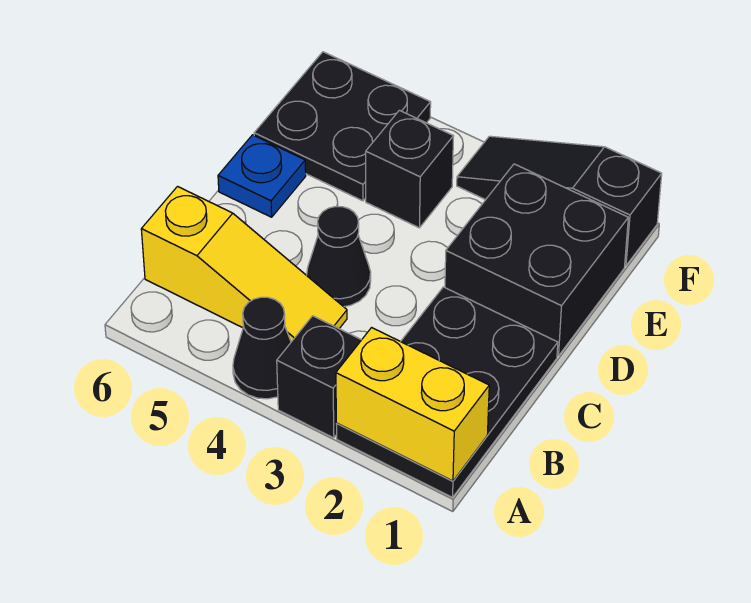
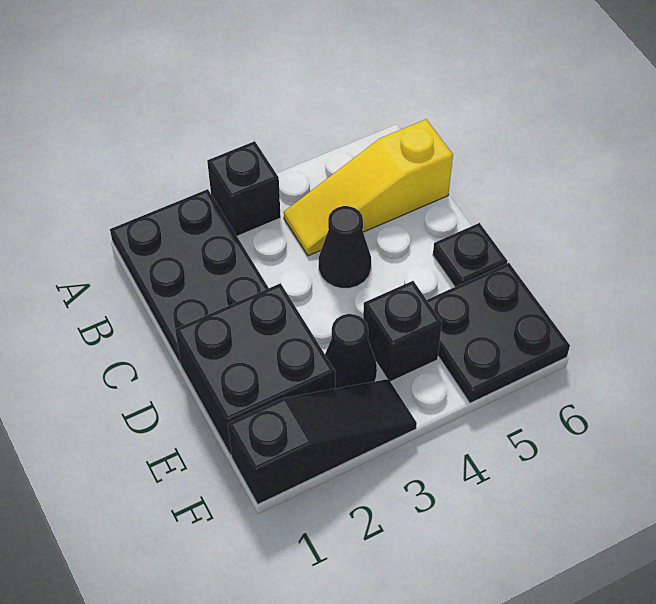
yellow brick A1:A2 level 2 -> none
black cone A4 level 1 -> black cone E3 level 1
blue plate D6 level 1 -> black plate D6 level 1

